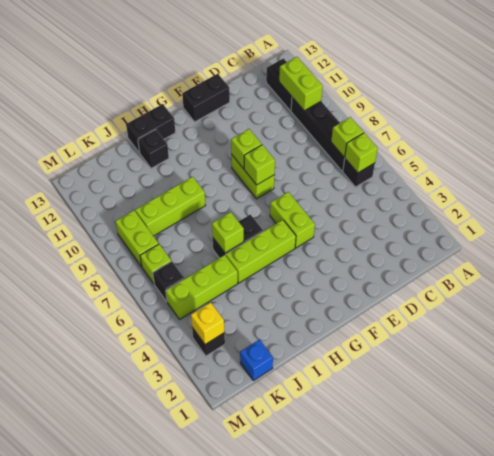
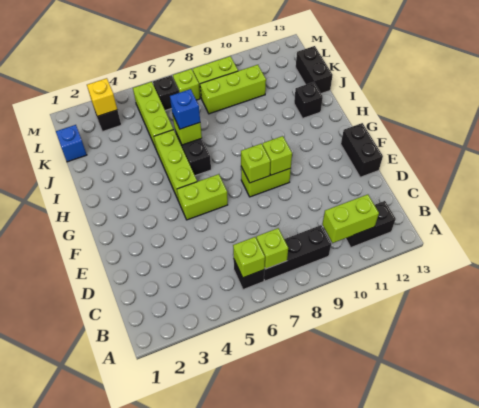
black brick B7:B10 level 1 -> black brick B7:B9 level 1
black brick H13:I13 level 1 -> black brick J13:K13 level 1
none -> blue brick I6 level 3
lime brick I9:K9 level 1 -> lime brick K8:K10 level 1

